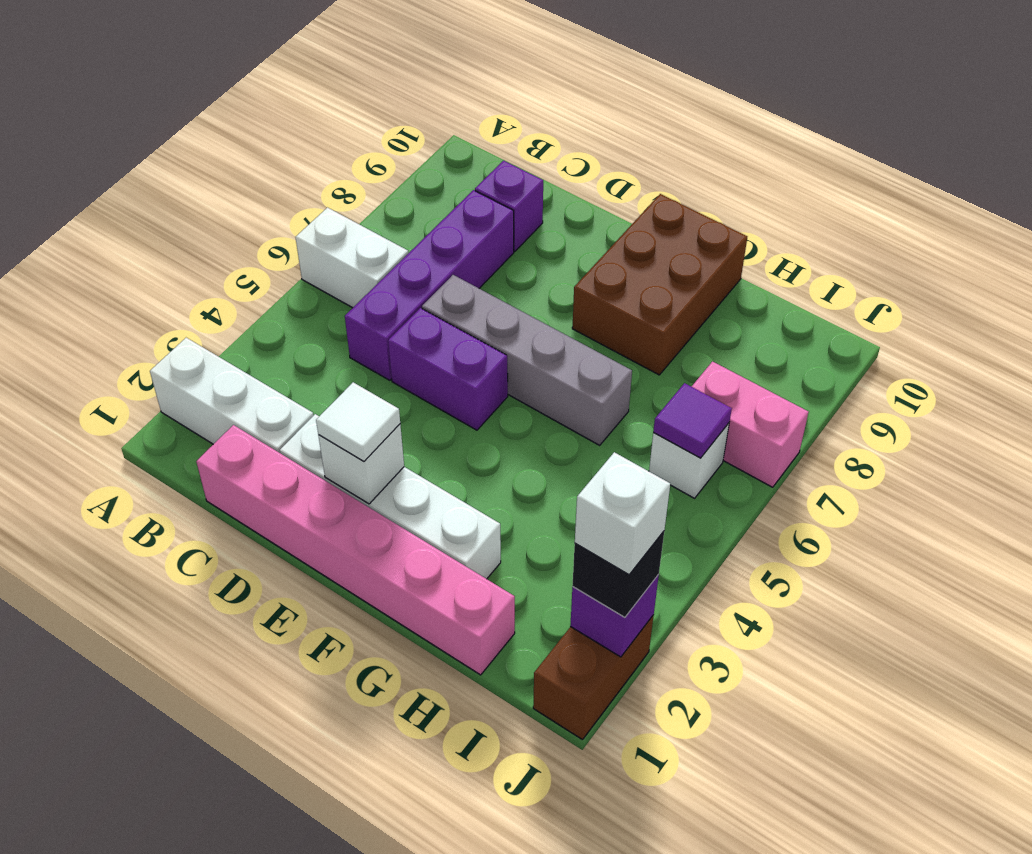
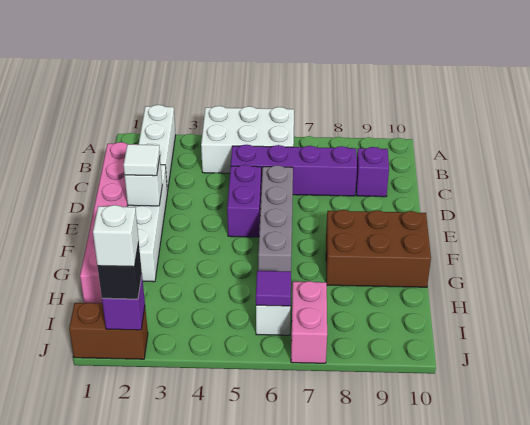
white brick A6:B6 level 1 -> white brick A4:B6 level 1

